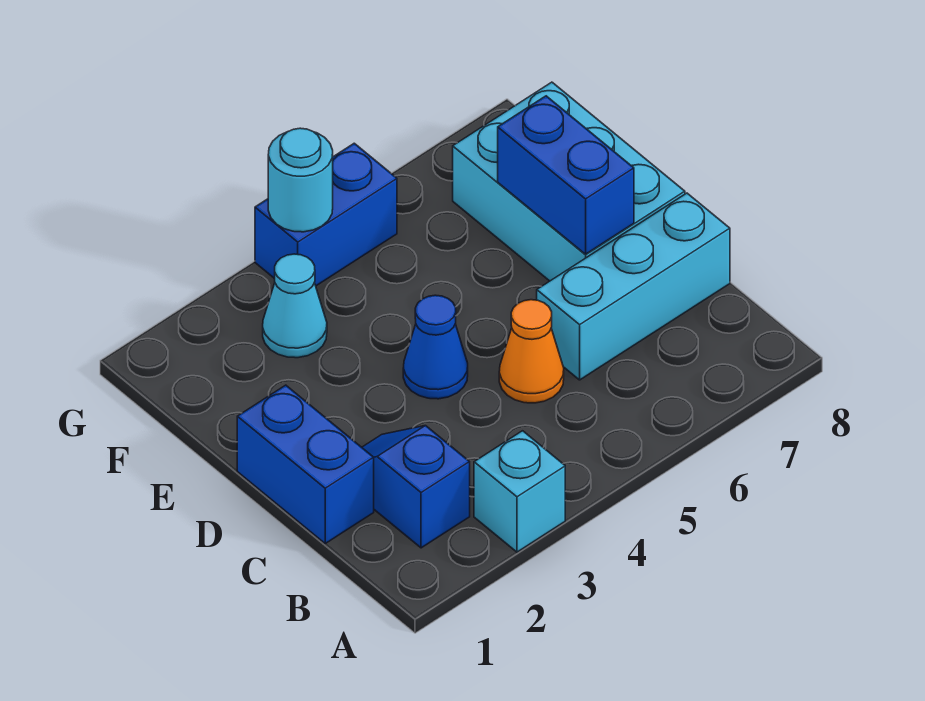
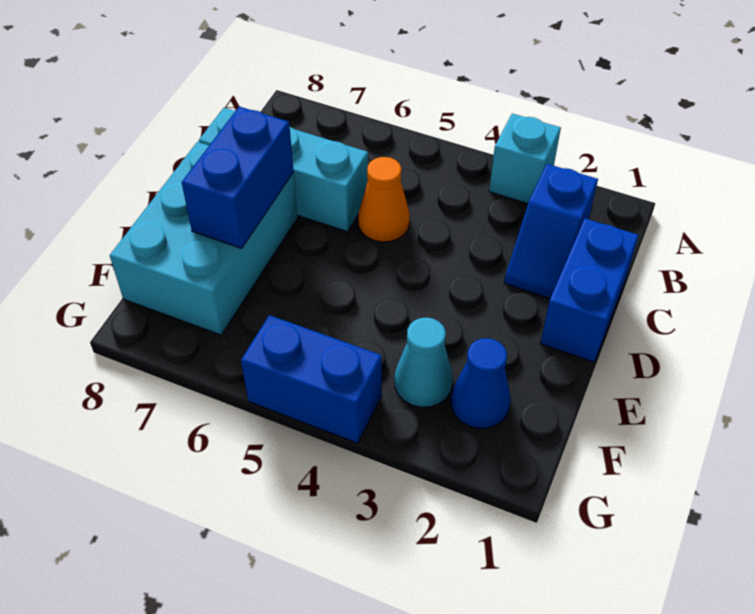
blue cone D4 level 1 -> blue cone F2 level 1
cyan round brick G4 level 2 -> none

